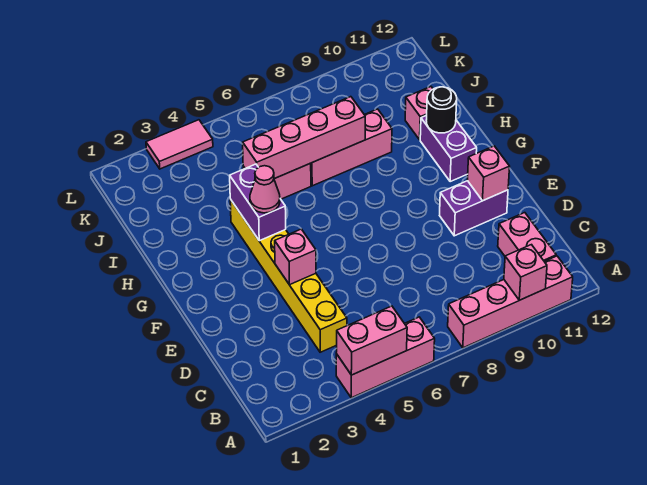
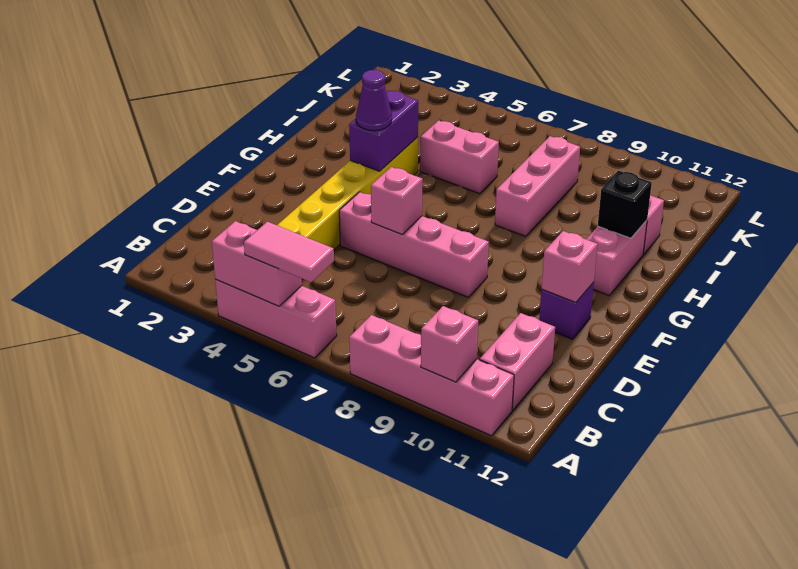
pink brick E4 level 2 -> pink brick E6 level 2
purple brick E10:E11 level 1 -> purple brick E11 level 1
pink cone G4 level 3 -> purple cone G4 level 3
purple brick G11:H11 level 1 -> pink brick G11:H11 level 1
black round brick H11 level 2 -> black brick H11 level 2
pink brick I5:I8 level 2 -> pink brick E5:E8 level 1
pink brick I7:I9 level 1 -> pink brick H8:J8 level 1
pink tile L3:L4 level 1 -> pink tile A5:A6 level 3

